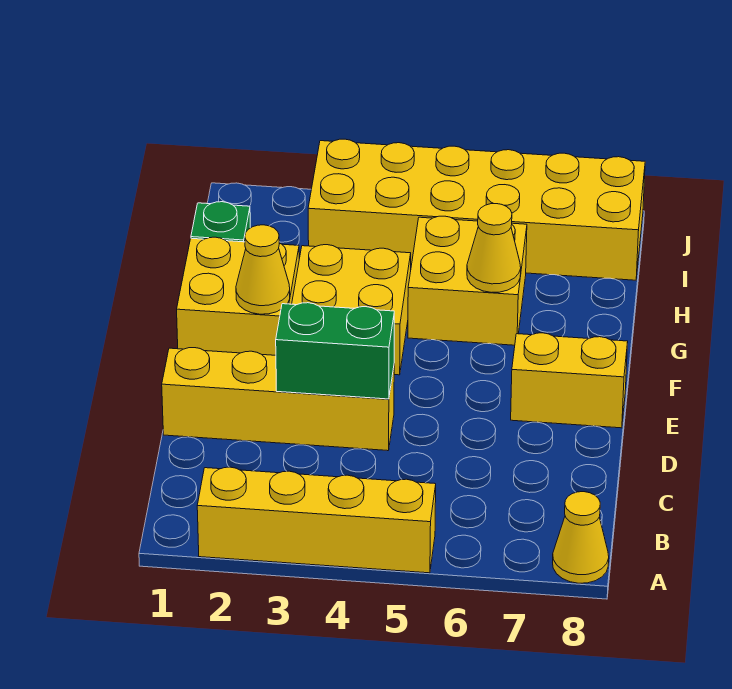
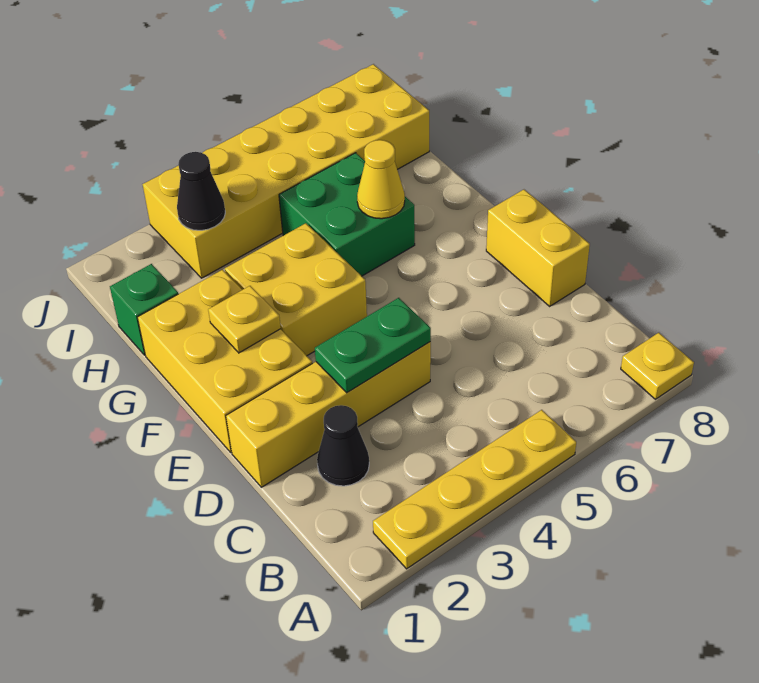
yellow brick A2:A5 level 1 -> yellow plate A2:A5 level 1
yellow cone A8 level 1 -> yellow plate A8 level 1
none -> black cone C2 level 1
green brick D3:D4 level 2 -> green plate D3:D4 level 2
yellow brick E7:E8 level 1 -> yellow brick D8:E8 level 1
yellow brick F1:G2 level 1 -> yellow brick E1:G2 level 1
yellow cone F2 level 2 -> yellow plate F2 level 2
yellow brick G5:H6 level 1 -> green brick G5:H6 level 1
none -> black cone I3 level 2

